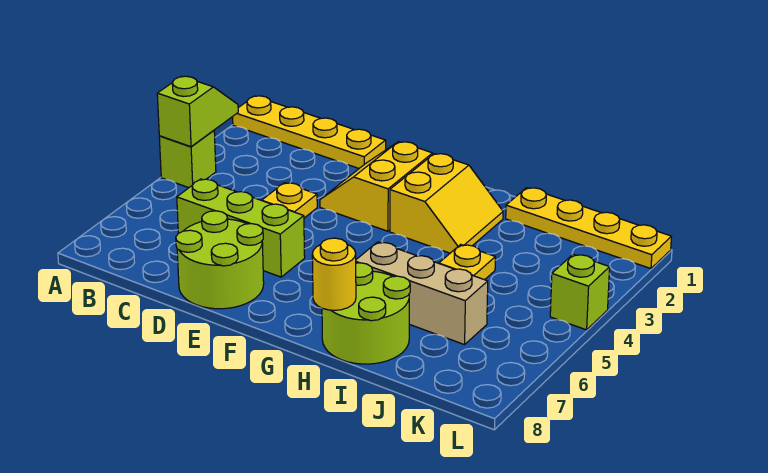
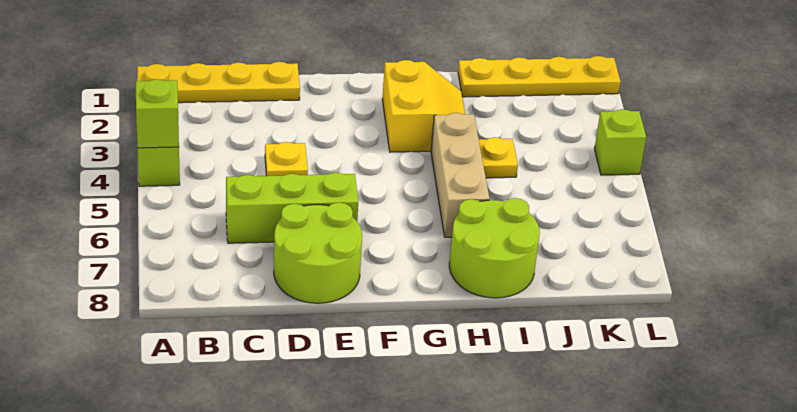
yellow slope E2:F3 level 1 top F -> none
tan brick H6:J6 level 1 -> tan brick H4:H6 level 1
yellow round brick H8 level 2 -> none

